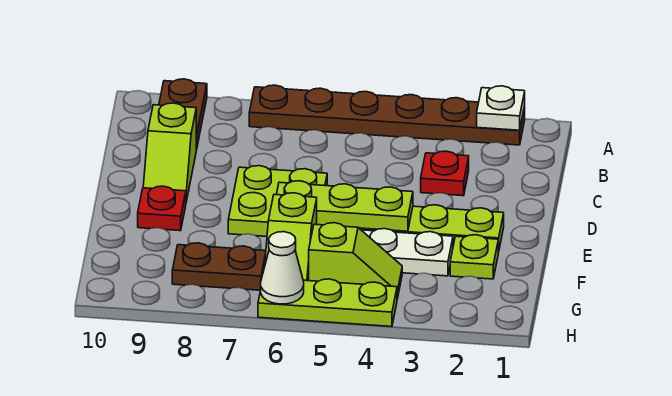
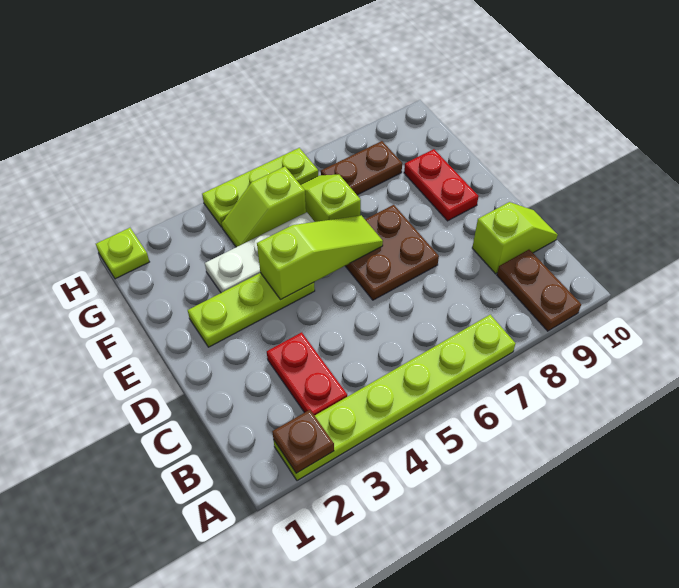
brown plate A2:A7 level 1 -> lime plate A2:A7 level 1
white plate A2 level 2 -> brown plate A2 level 2
red plate C3 level 1 -> red plate B3:C3 level 1
lime slope C9:D9 level 1 top C -> lime slope C9:C10 level 1 top 9
lime plate D6:E7 level 1 -> brown plate D6:E7 level 1
lime plate E4:E6 level 2 -> lime slope E4:E6 level 2 top 4
red plate E9 level 1 -> red plate E9:F9 level 1
lime plate F2 level 1 -> lime plate H1 level 1
white cone H6 level 2 -> none

